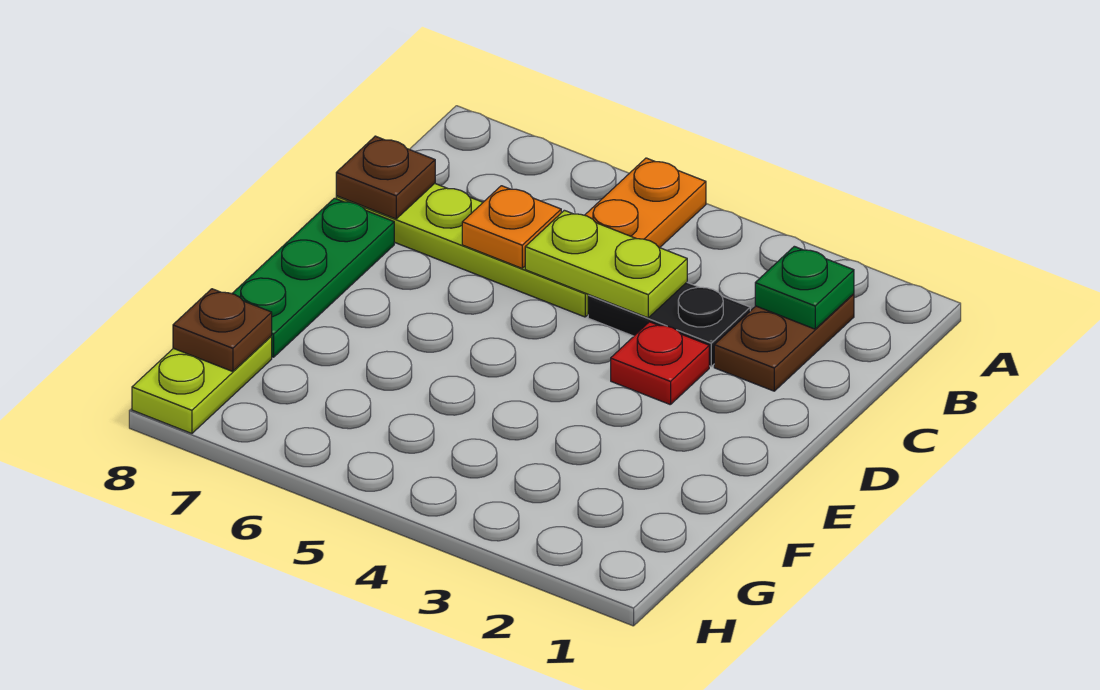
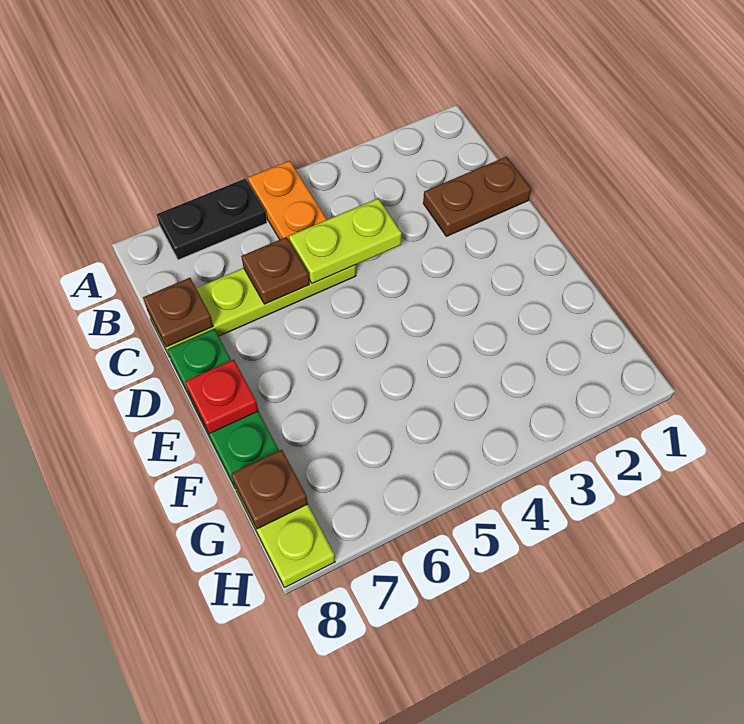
brown plate B2:C2 level 1 -> brown plate C1:C2 level 1
green plate B2 level 2 -> none
black plate C3:C4 level 1 -> black plate A6:A7 level 1
orange plate C6 level 2 -> brown plate C6 level 2
red plate D3 level 1 -> red plate E8 level 2

